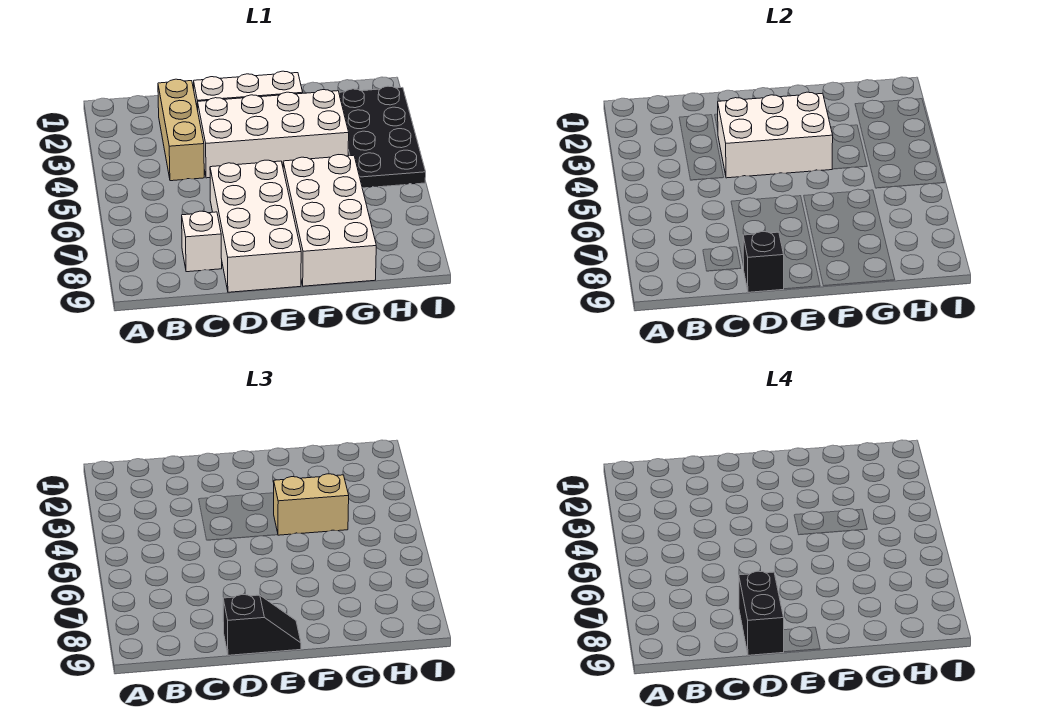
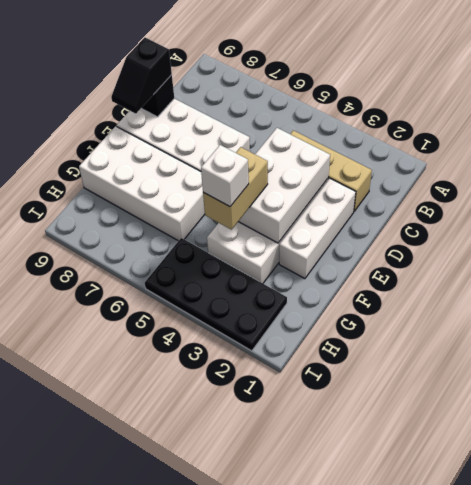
white brick C8 level 1 -> white brick G4 level 4
black brick D8:D9 level 4 -> none

